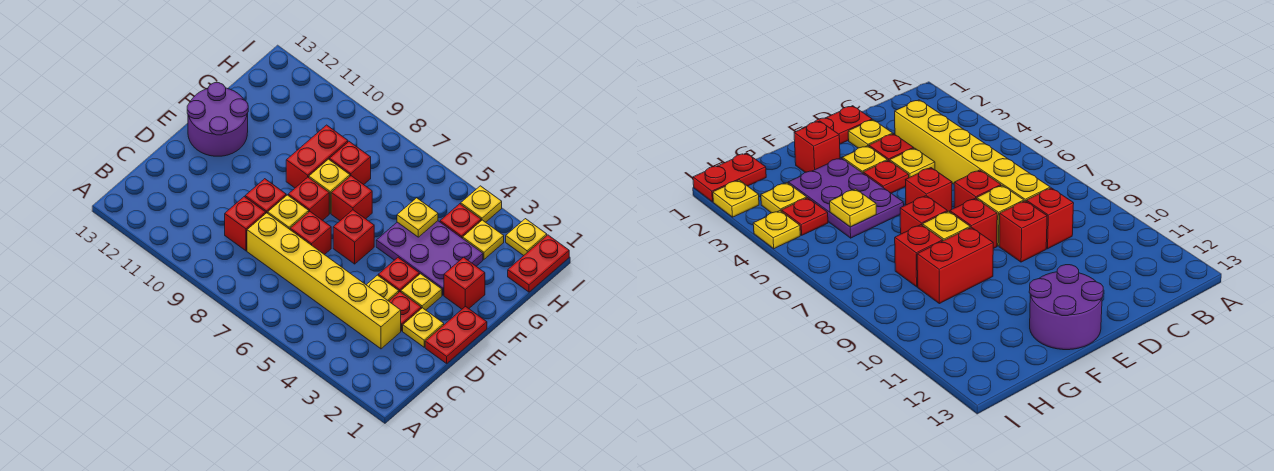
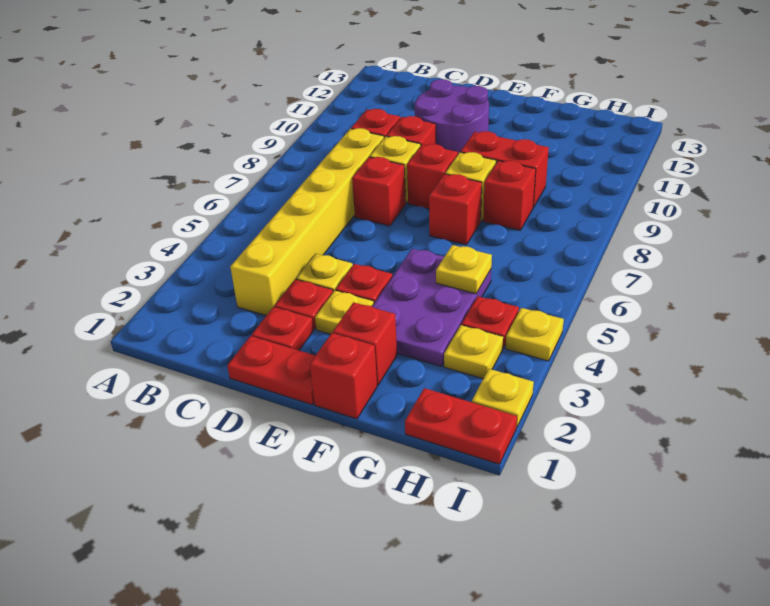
yellow plate D2 level 1 -> red plate D2 level 1
red brick E6 level 1 -> red brick F1 level 1
purple round brick E12:F13 level 1 -> purple round brick D10:E11 level 1

